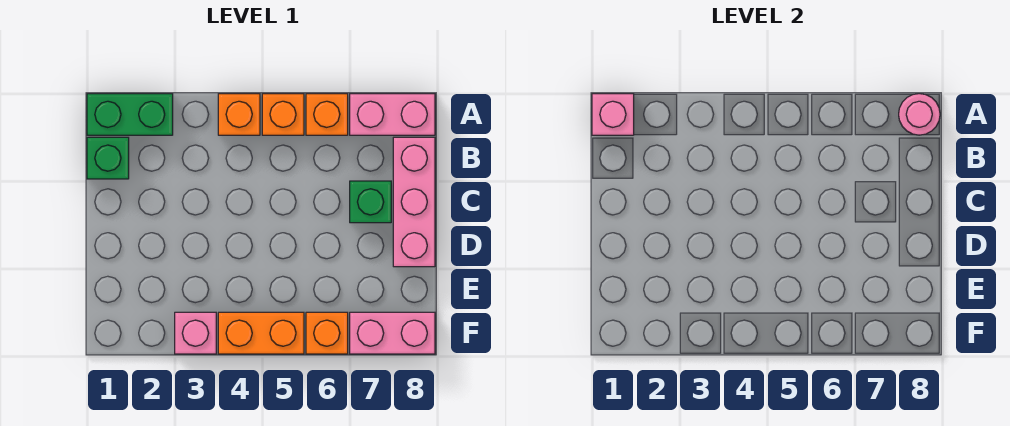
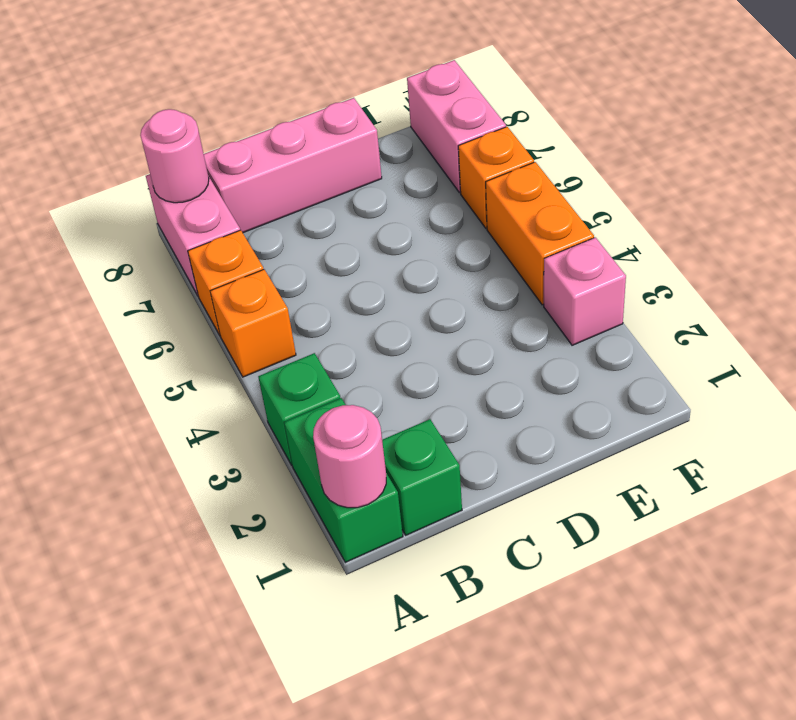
pink brick A1 level 2 -> pink round brick A1 level 2
orange brick A4 level 1 -> none
green brick C7 level 1 -> green brick A3 level 1

